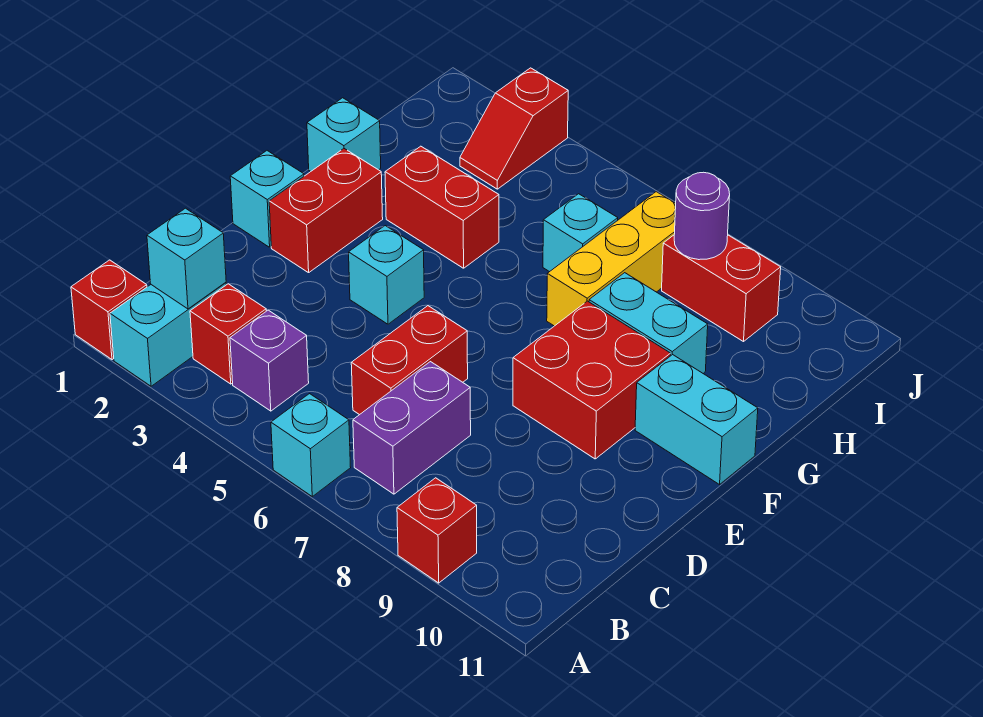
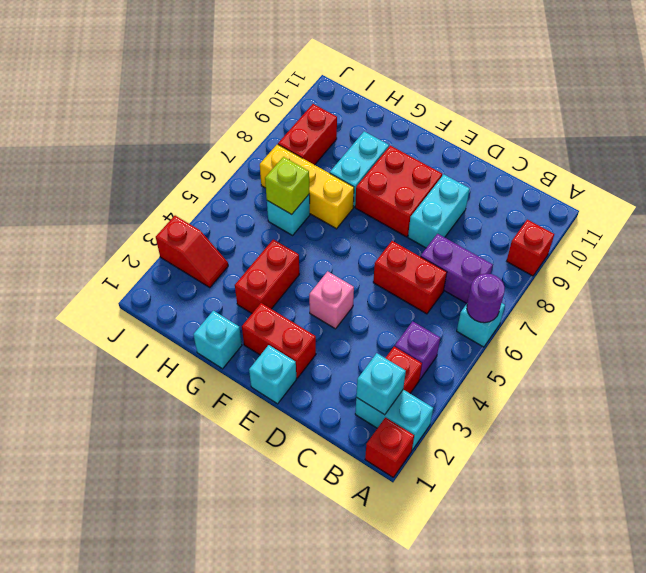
cyan brick E4 level 1 -> pink brick E4 level 1
cyan brick F10:F11 level 1 -> cyan brick D8:D9 level 1
none -> lime brick H6 level 2
purple round brick I8 level 2 -> purple round brick A6 level 2

